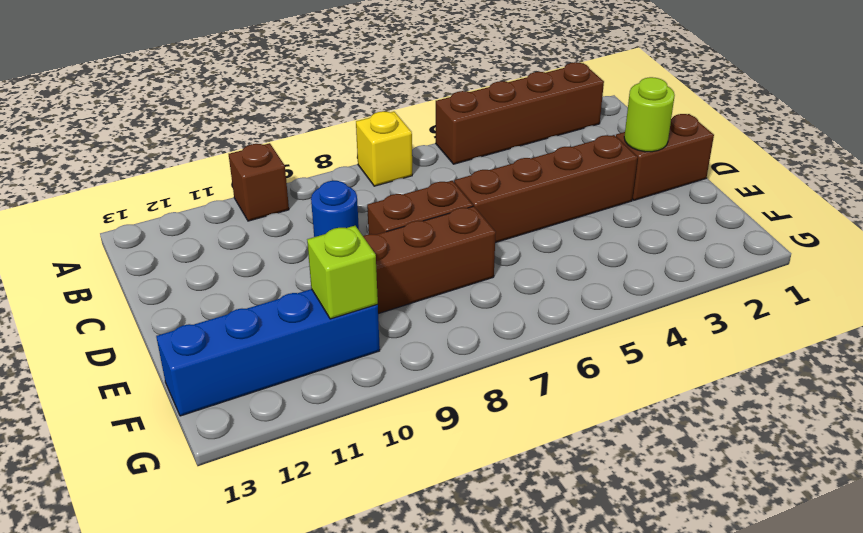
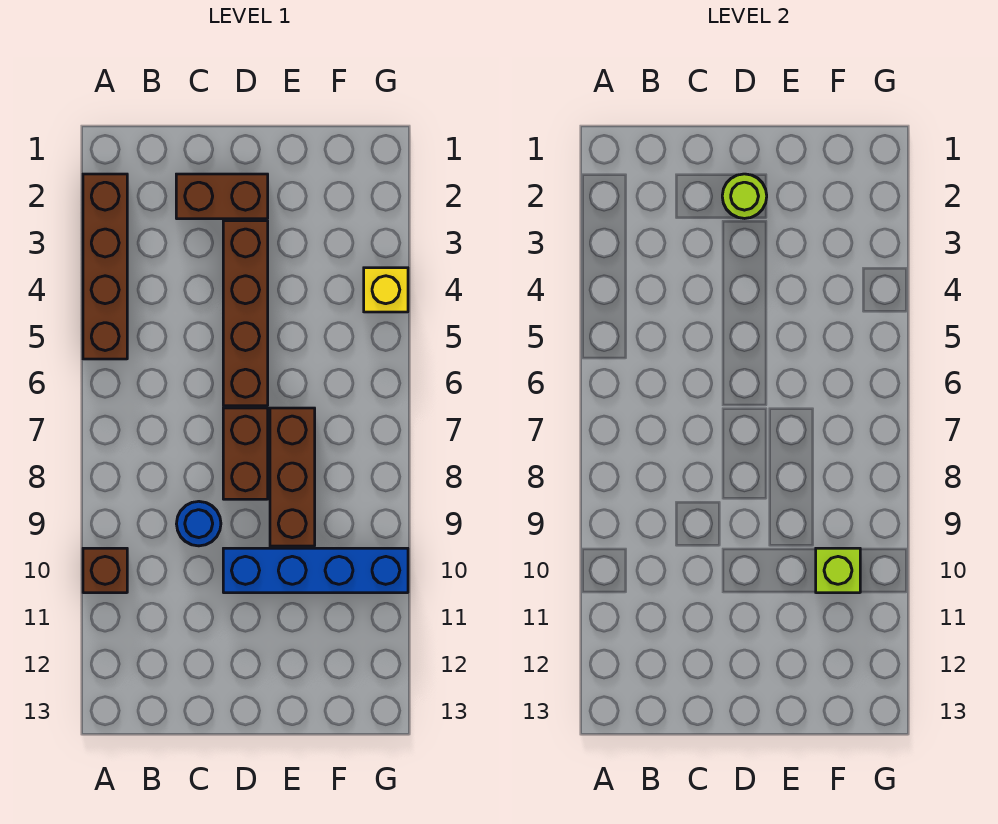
yellow brick A7 level 1 -> yellow brick G4 level 1
brown brick D1:D2 level 1 -> brown brick C2:D2 level 1
blue brick F10:F13 level 1 -> blue brick D10:G10 level 1

